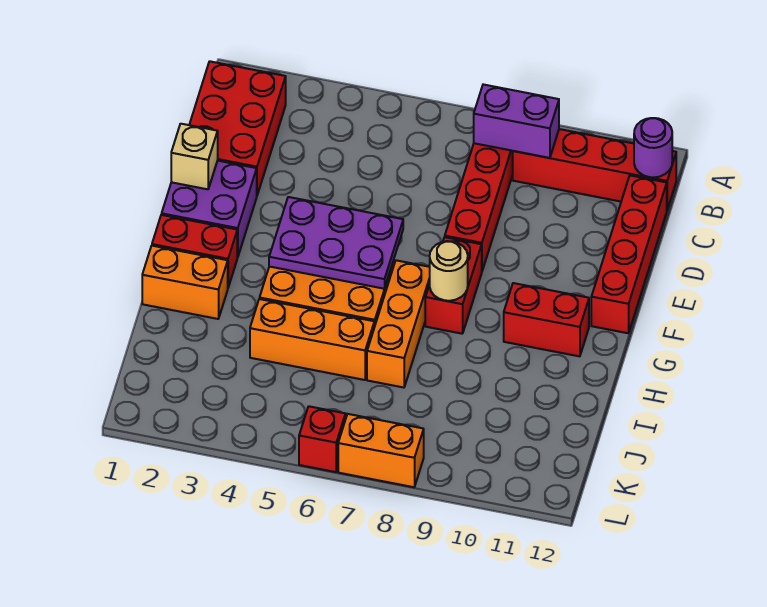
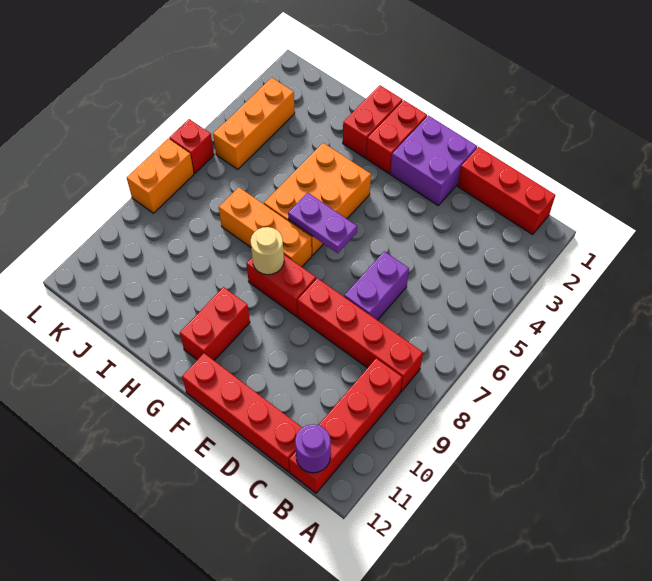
red brick B1:D2 level 1 -> red brick B1:D1 level 1
purple brick B8:B9 level 2 -> purple brick D6:D7 level 1
tan brick E1 level 2 -> none
purple plate F4:G6 level 2 -> purple plate F6:G6 level 2
orange brick H1:H2 level 1 -> red brick H1:H2 level 1
orange brick I4:I6 level 1 -> orange brick K3:K5 level 1

